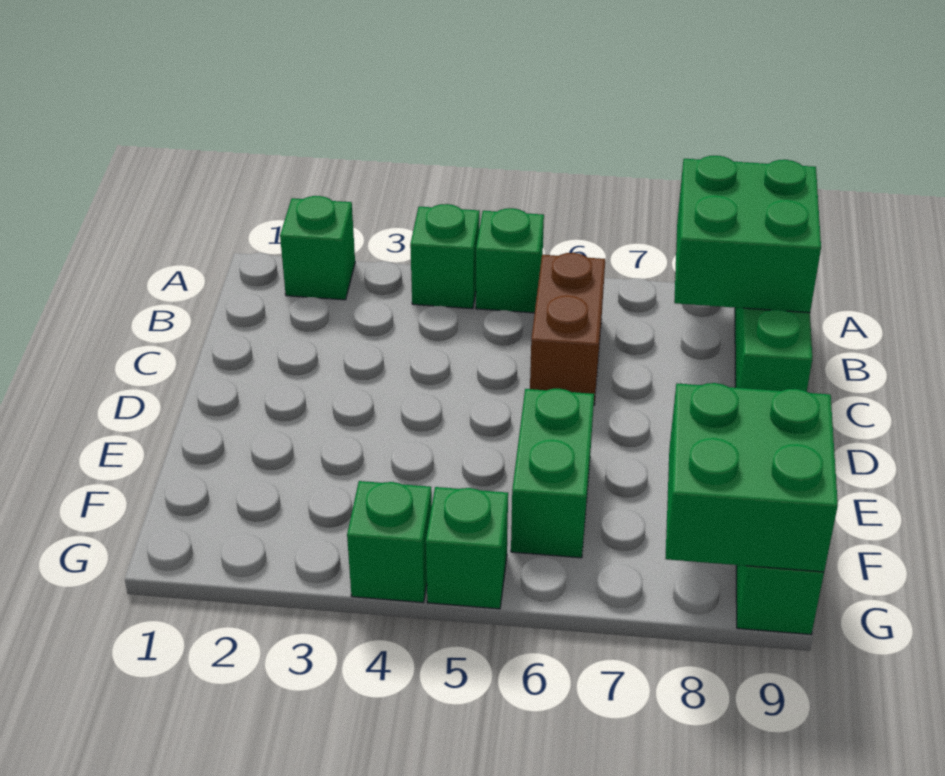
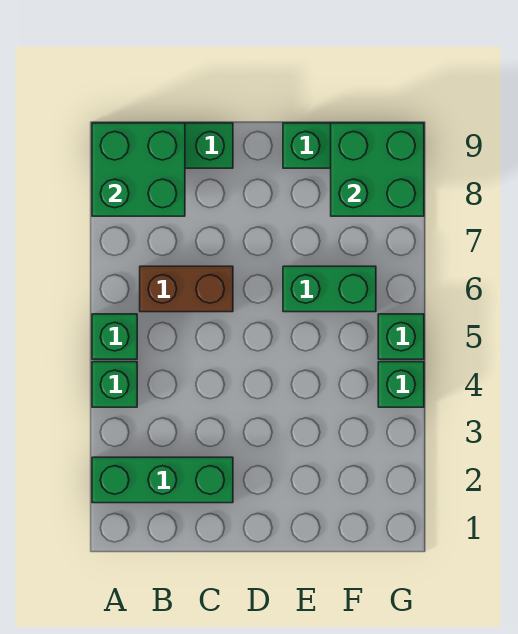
green brick A2 level 1 -> green brick A2:C2 level 1

